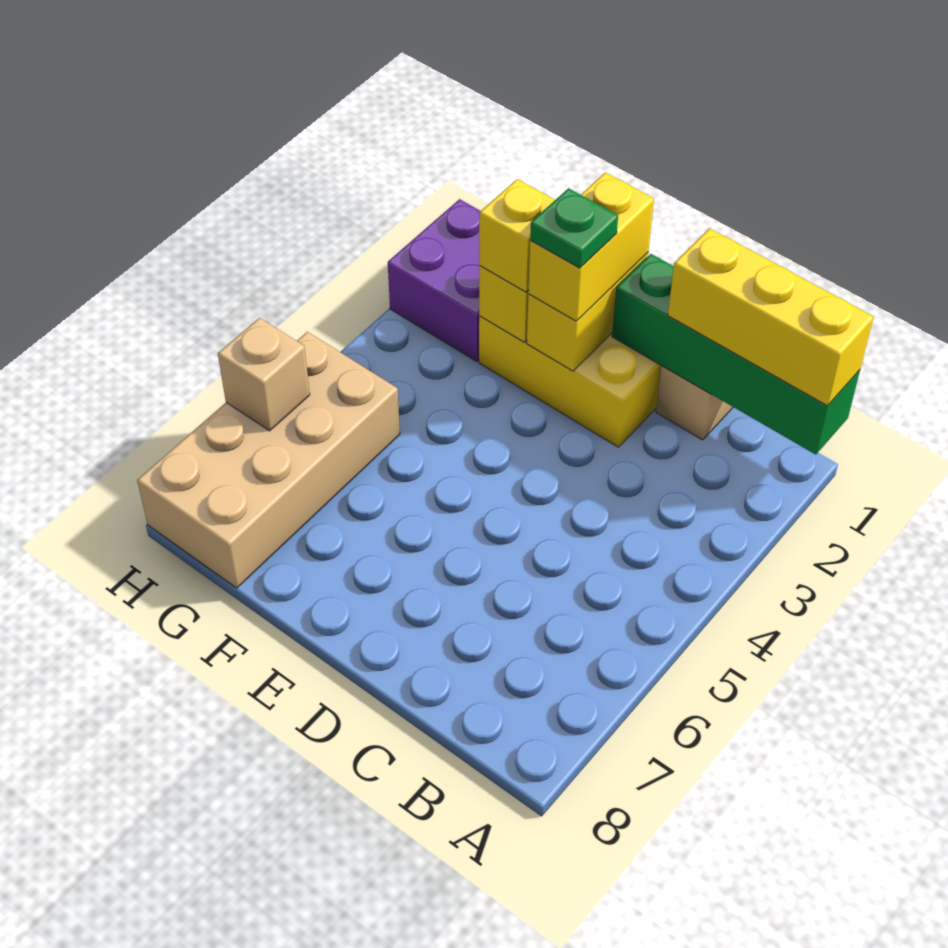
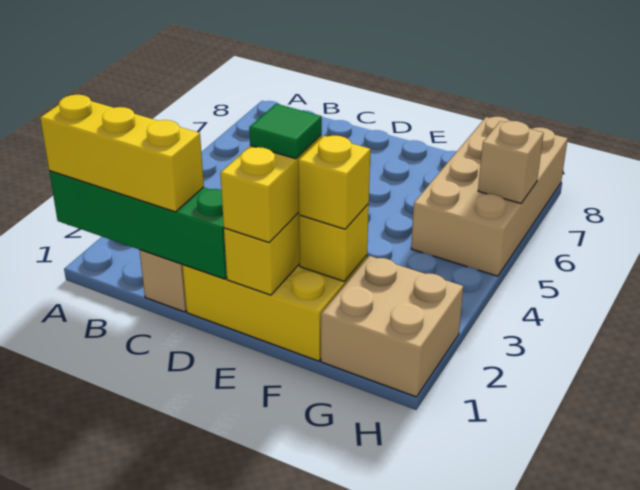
green plate E2 level 4 -> green tile E2 level 4
purple brick G1:H2 level 1 -> tan brick G1:H2 level 1

